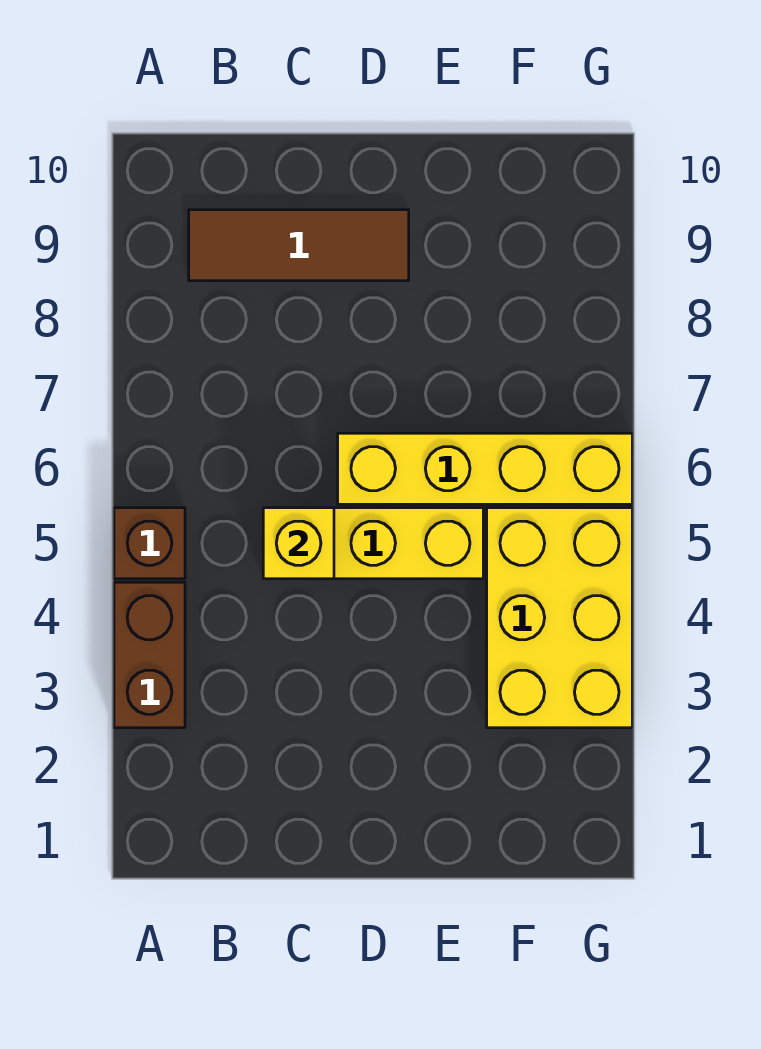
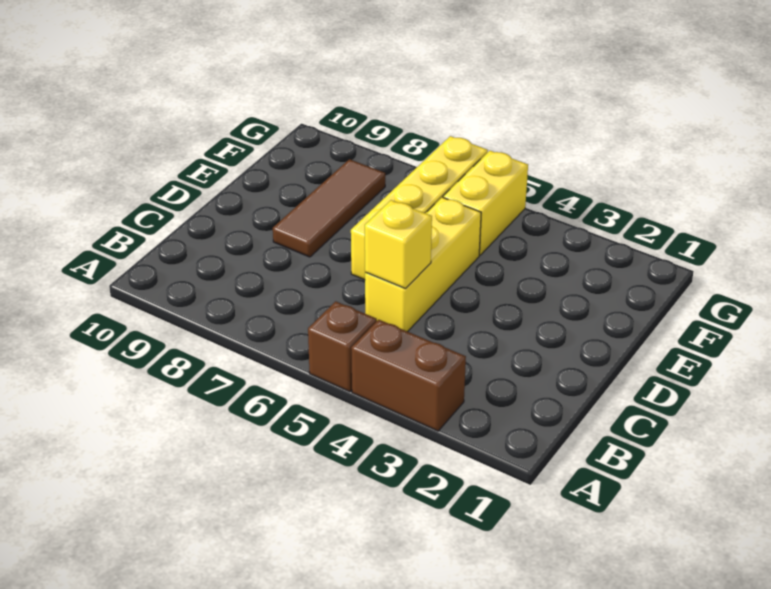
brown tile B9:D9 level 1 -> brown tile D8:F8 level 1
yellow brick F3:G5 level 1 -> yellow brick F5:G5 level 1

